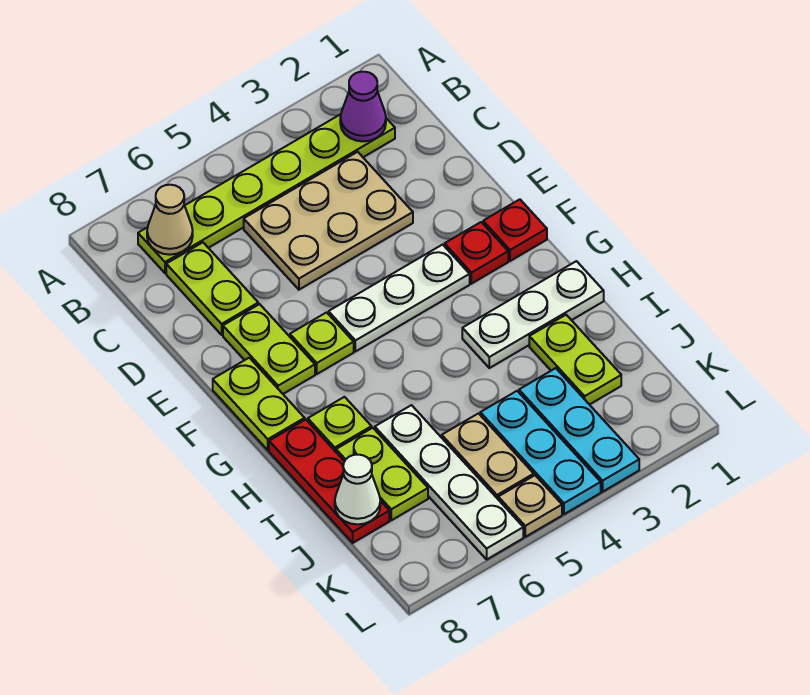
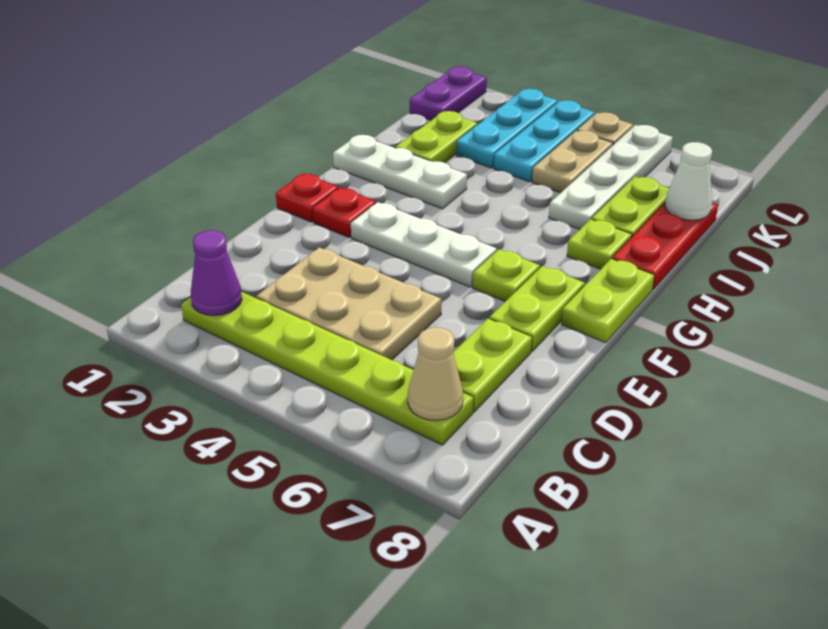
none -> purple plate K1:L1 level 1

